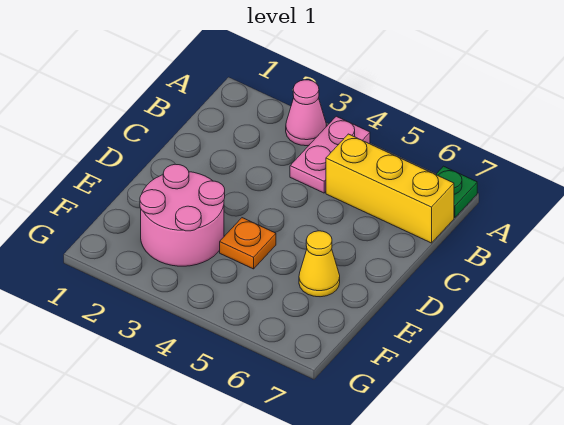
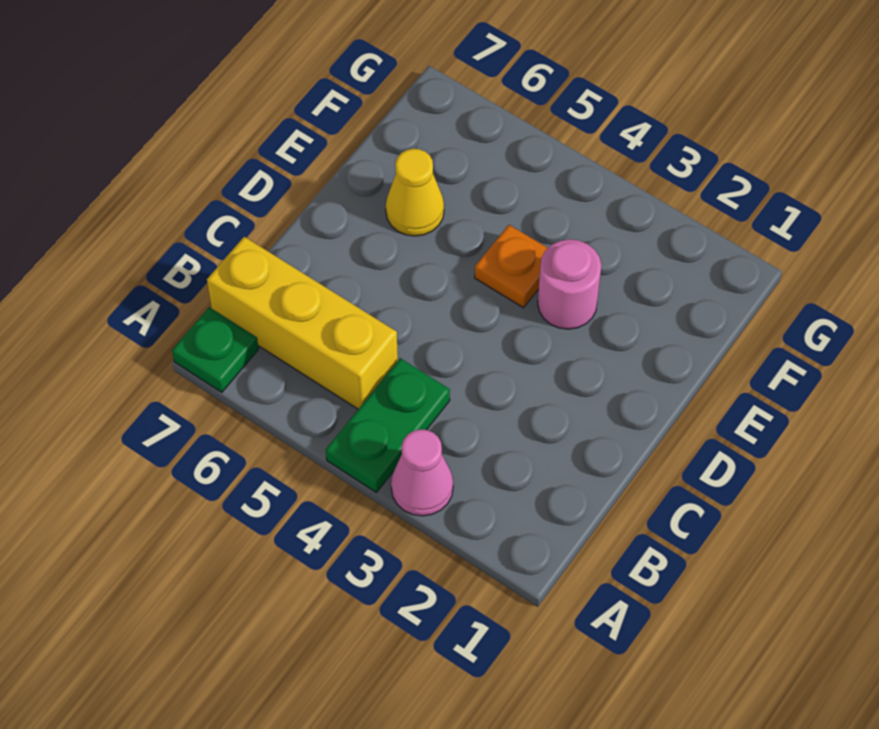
pink plate A4:B4 level 1 -> green plate A4:B4 level 1
pink round brick E2:F3 level 1 -> pink round brick E3 level 1

